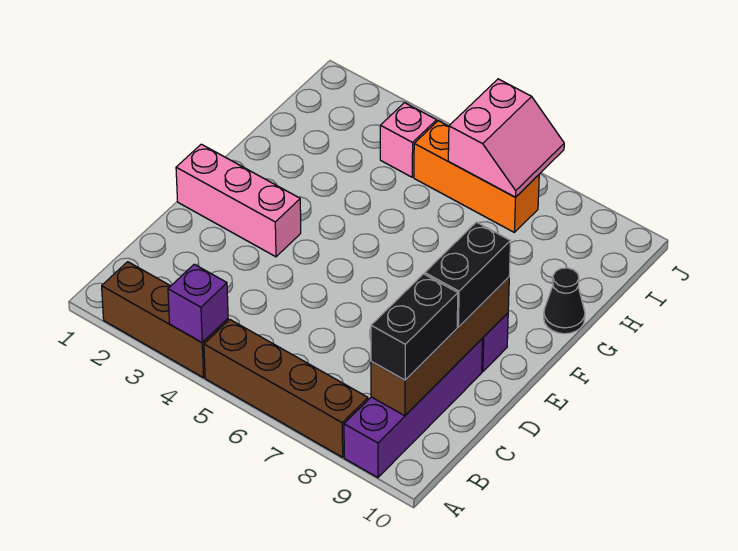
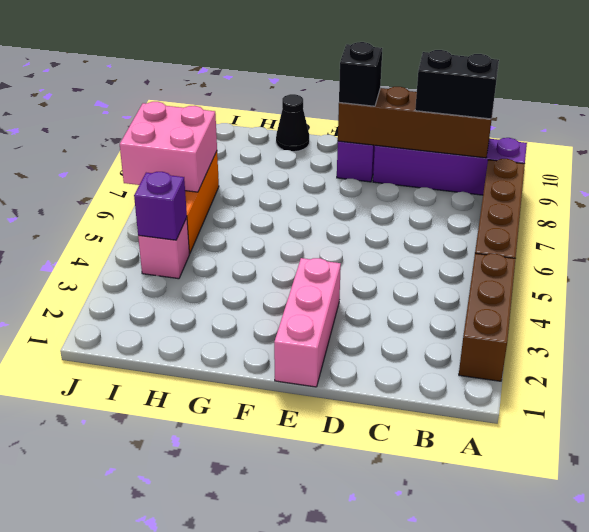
purple brick A4 level 2 -> purple brick I4 level 2
black brick D9:E9 level 3 -> black brick E9 level 3
pink slope I6:J7 level 2 top 6 -> pink brick I6:J7 level 2

